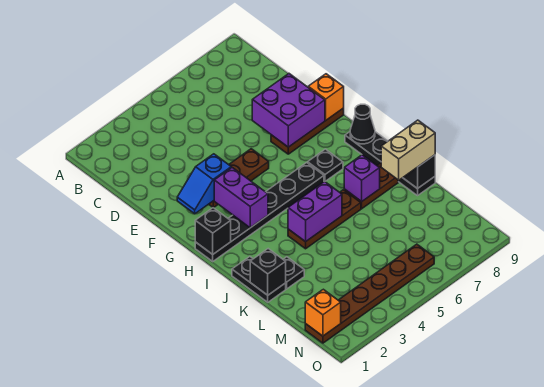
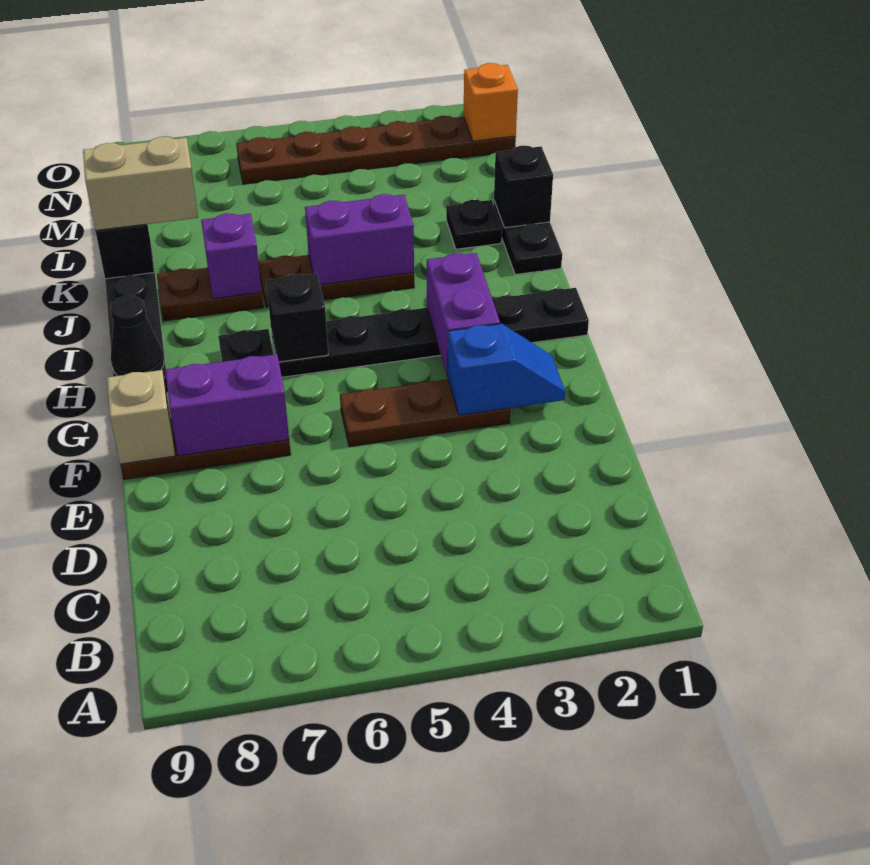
purple brick E7:F8 level 2 -> purple brick F7:F8 level 2
orange brick F9 level 2 -> tan brick F9 level 2
black brick H1 level 2 -> black brick H6 level 2

